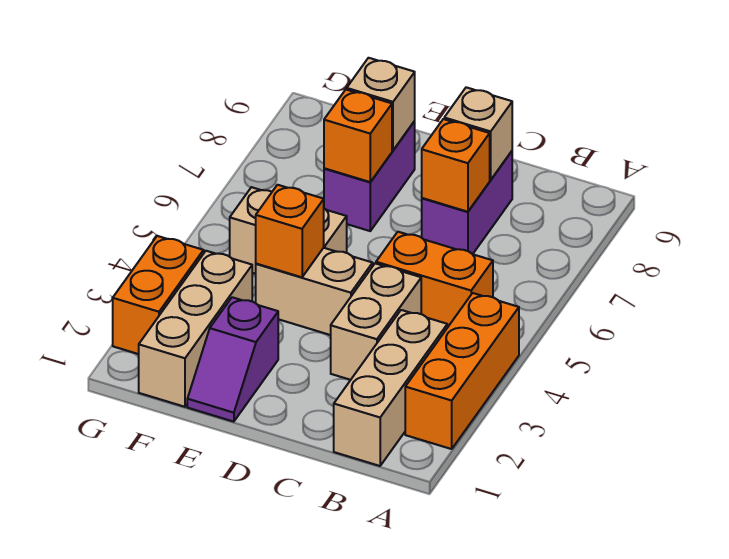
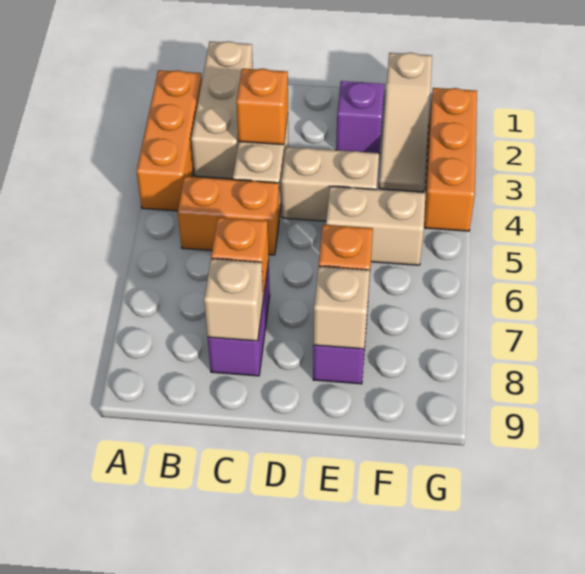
orange brick E4 level 2 -> orange brick C3 level 2
tan brick F1:F3 level 1 -> tan slope F1:F3 level 1 top 1
orange brick G2:G3 level 1 -> orange brick G2:G4 level 1

